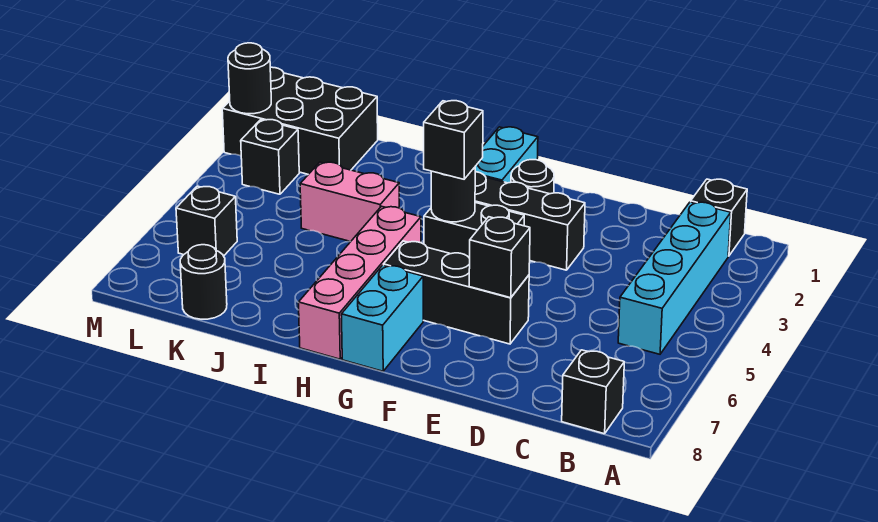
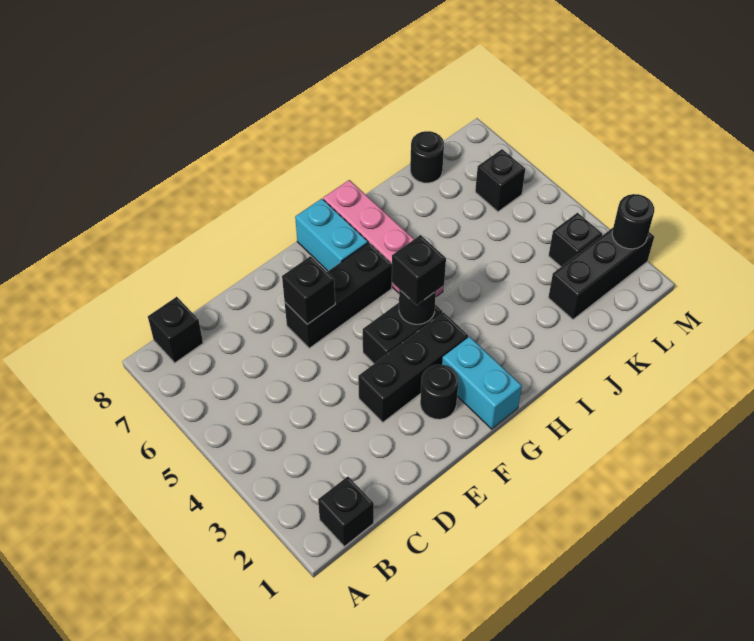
cyan brick B2:B5 level 1 -> none
pink brick I4:J4 level 1 -> none
black brick K1:M2 level 1 -> black brick K2:M2 level 1

